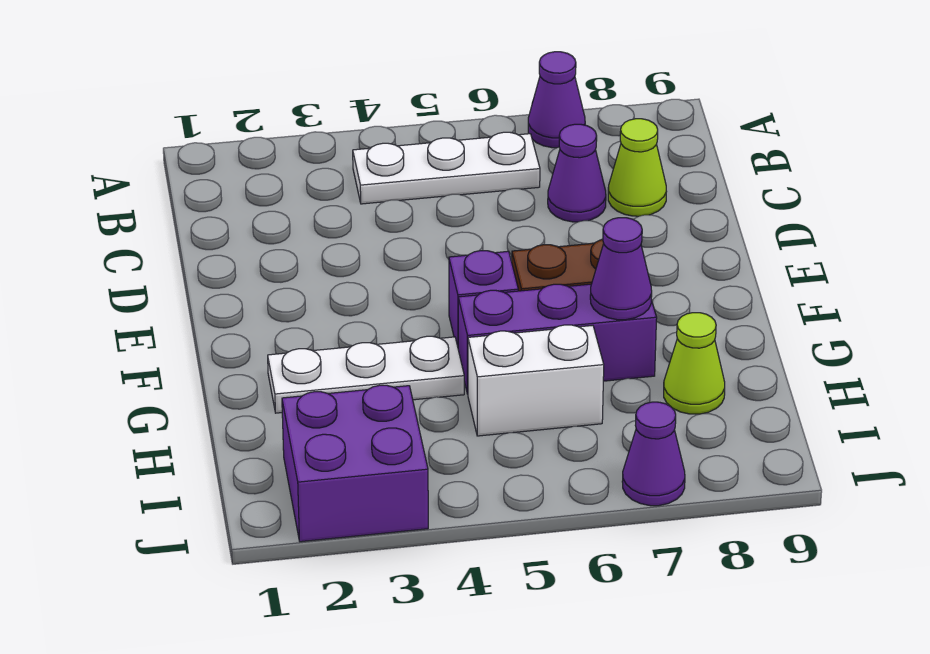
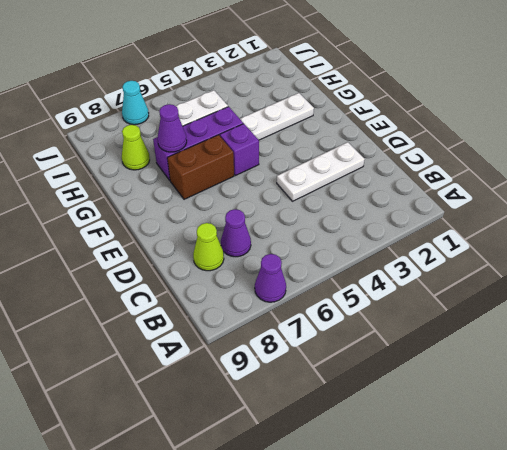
white plate B4:B6 level 1 -> white plate D2:D4 level 1
purple brick I2:J3 level 1 -> none
purple cone J7 level 1 -> cyan cone J7 level 1

